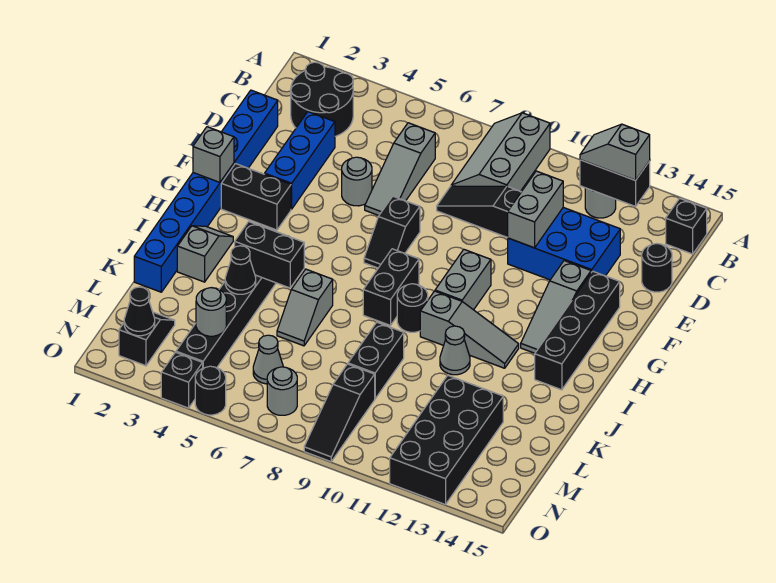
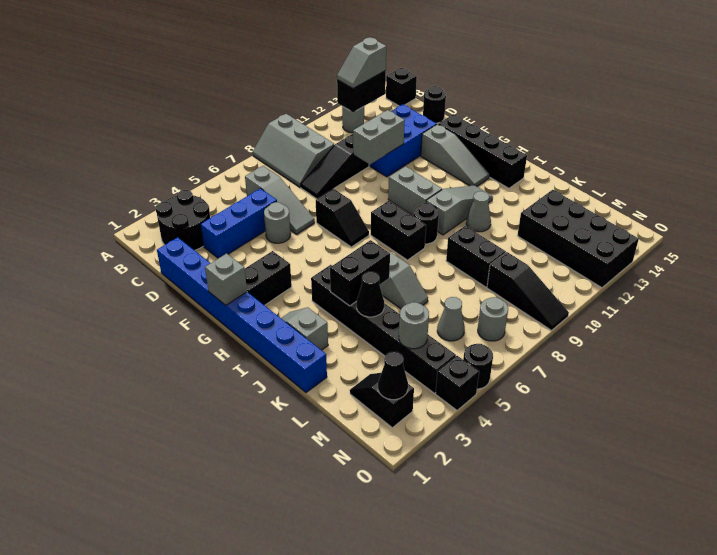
blue brick D3:F3 level 1 -> blue brick D3:D5 level 1
grey brick D11:E11 level 2 -> grey brick E10:E11 level 2

